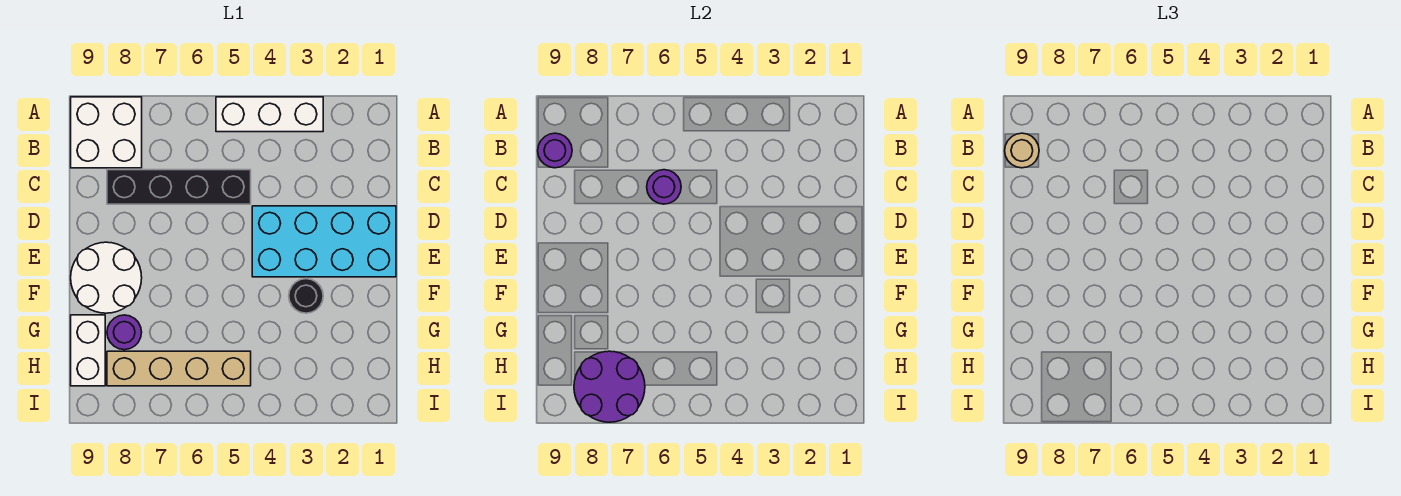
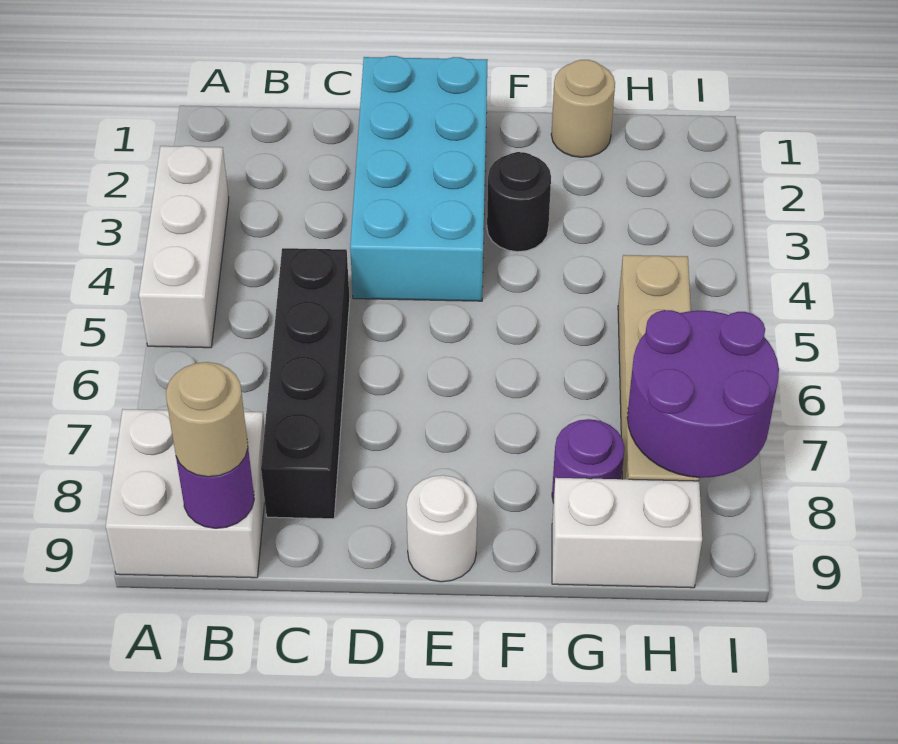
purple round brick C6 level 2 -> none
white round brick E8:F9 level 1 -> white round brick E9 level 1
none -> tan round brick G1 level 1

